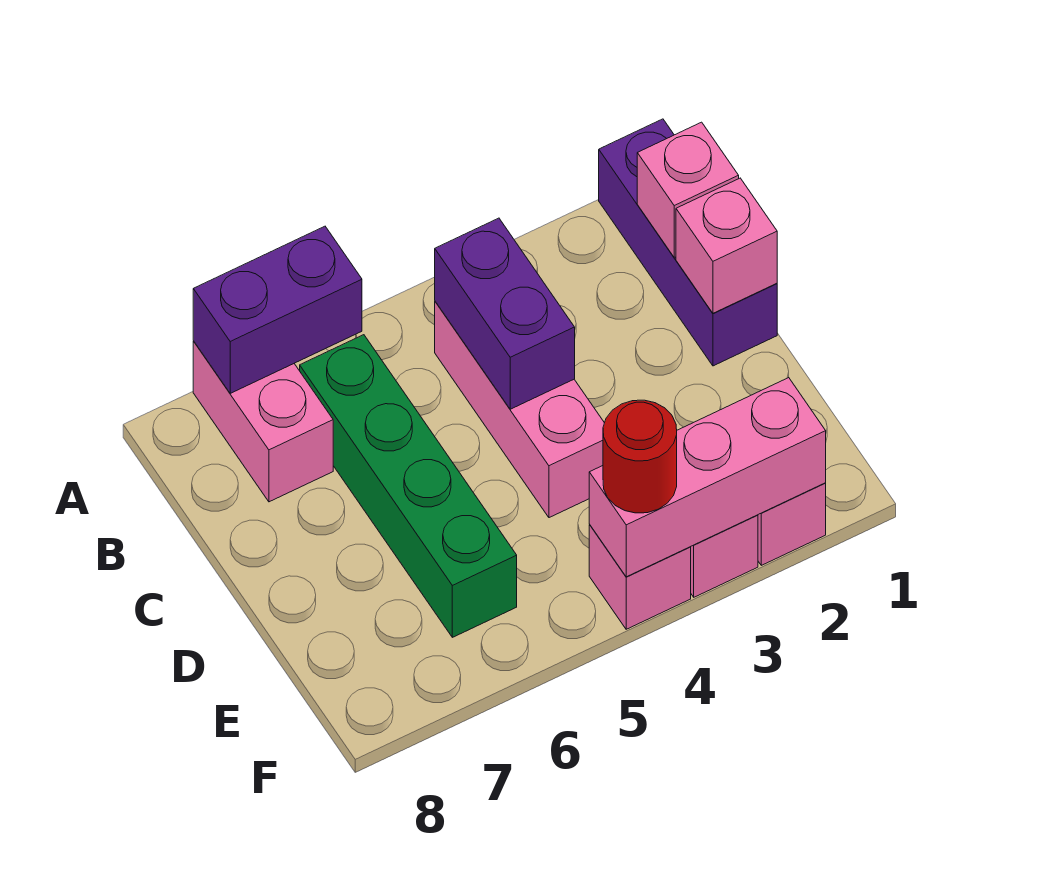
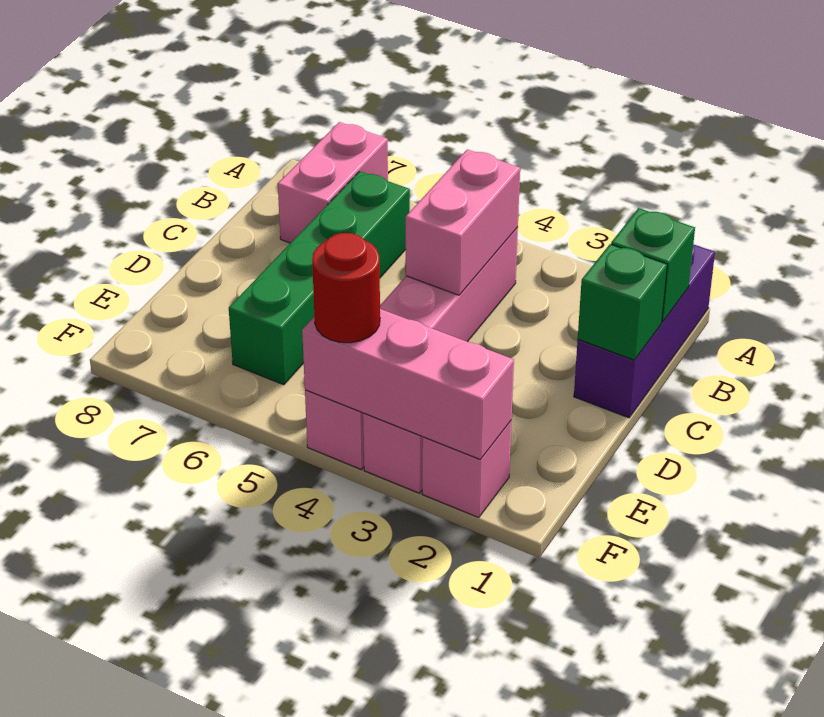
purple brick A6:A7 level 2 -> none
pink brick B1 level 2 -> green brick B1 level 2
purple brick B4:C4 level 2 -> pink brick B4:C4 level 2
pink brick C1 level 2 -> green brick C1 level 2

